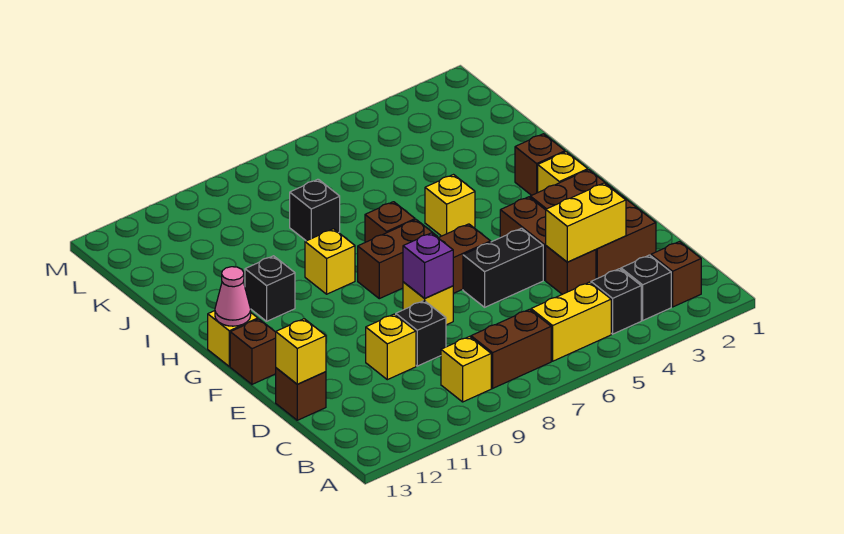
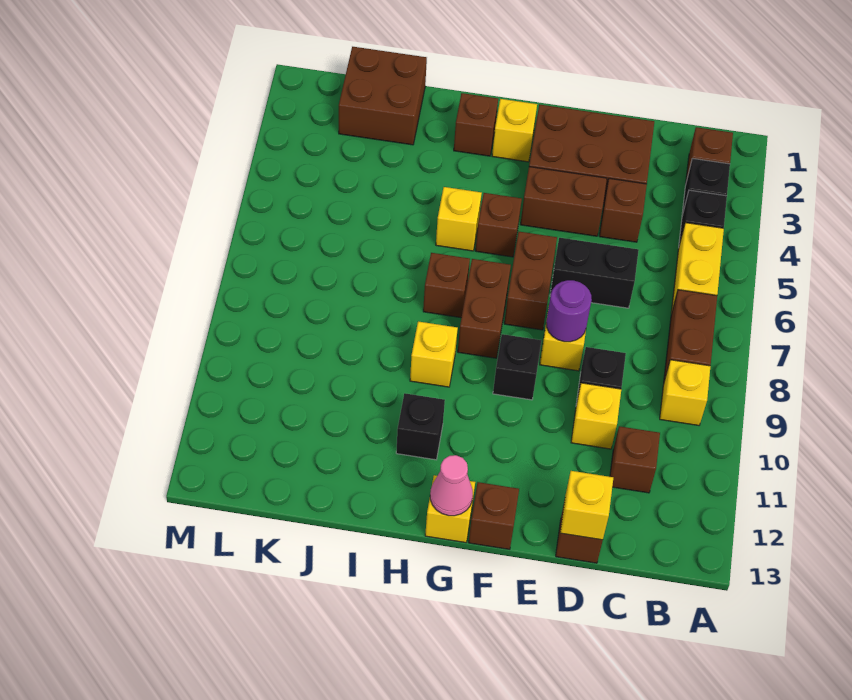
none -> brown brick C11 level 1
yellow brick D3:D4 level 2 -> none
black brick E5:E6 level 1 -> black brick D6:E6 level 1
purple brick E8 level 2 -> purple round brick E8 level 2
none -> brown brick G5 level 1
none -> brown brick J1:K2 level 1
black brick J8 level 1 -> black brick F9 level 1

